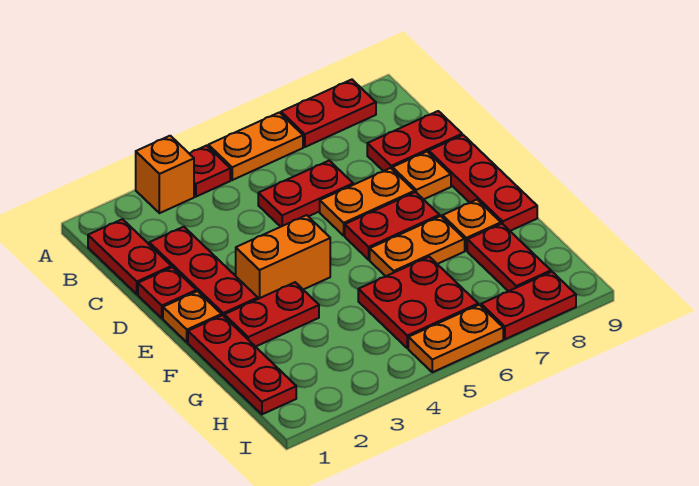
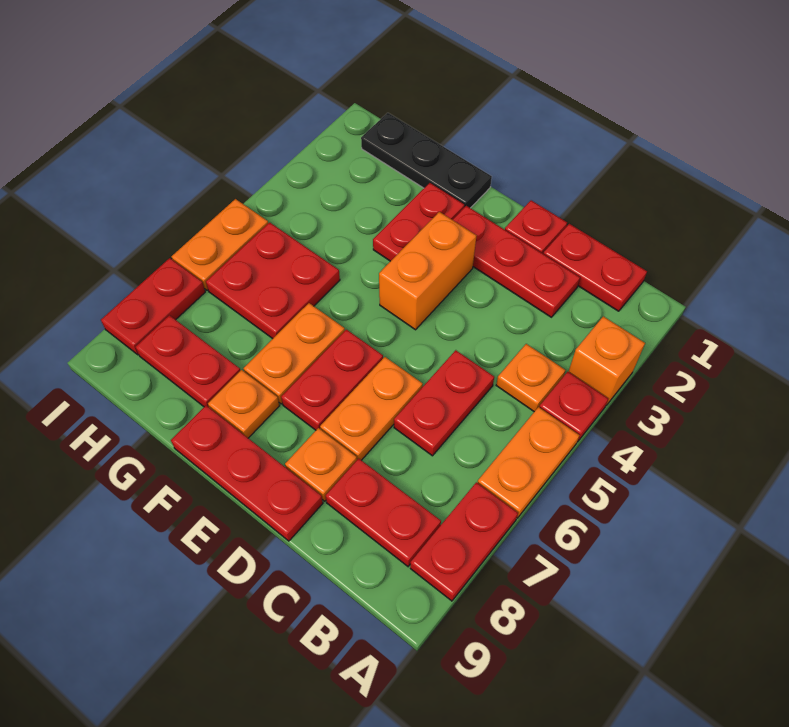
red plate C8:C9 level 1 -> red plate B8:C8 level 1
orange plate E1 level 1 -> orange plate B4 level 1
red plate F1:H1 level 1 -> black plate F1:H1 level 1

